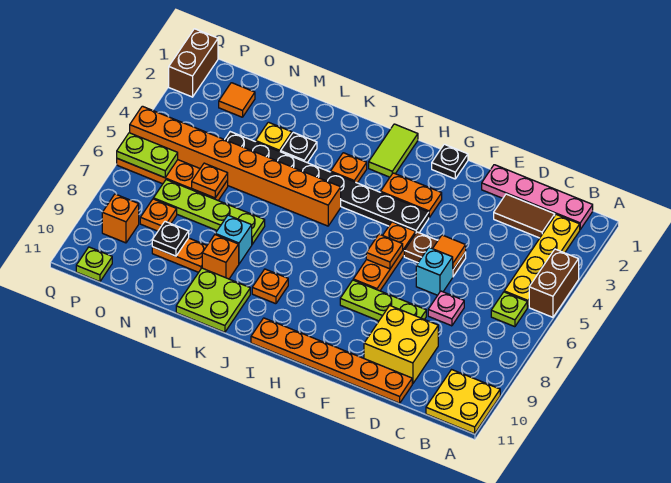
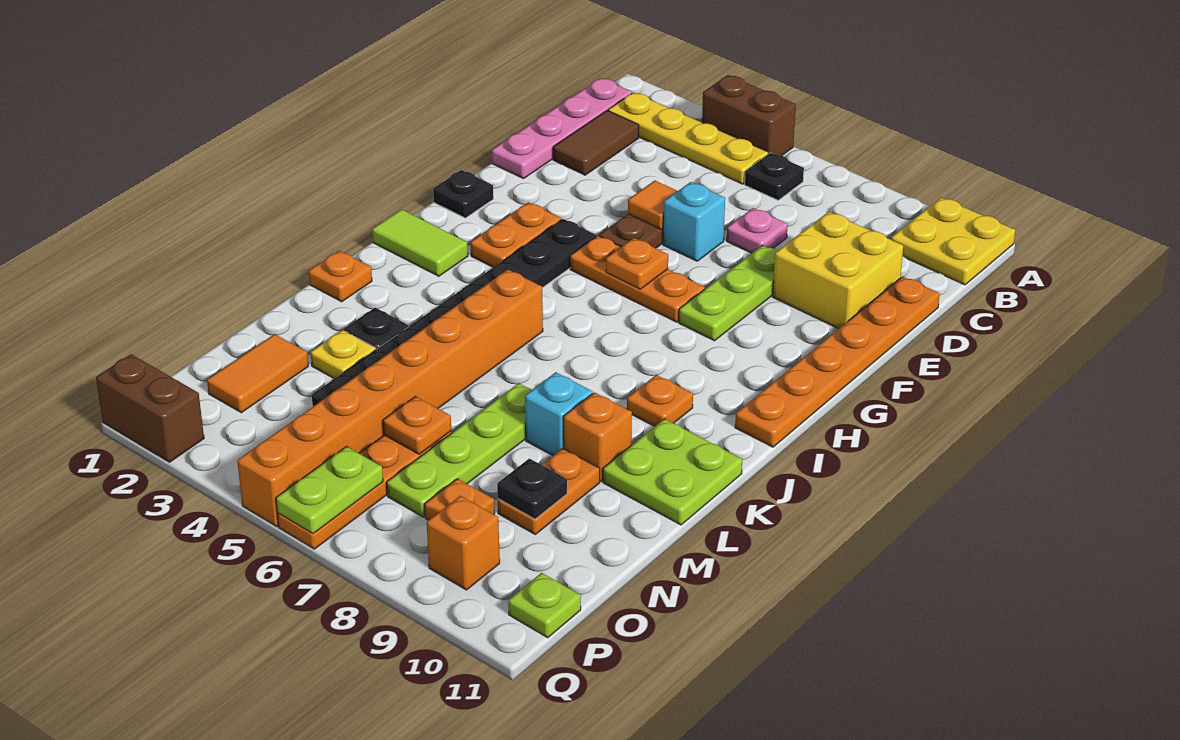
lime plate B6 level 1 -> black plate B6 level 1
orange plate J3 level 1 -> orange plate K1 level 1
orange tile O2 level 1 -> orange tile N2:O2 level 1

